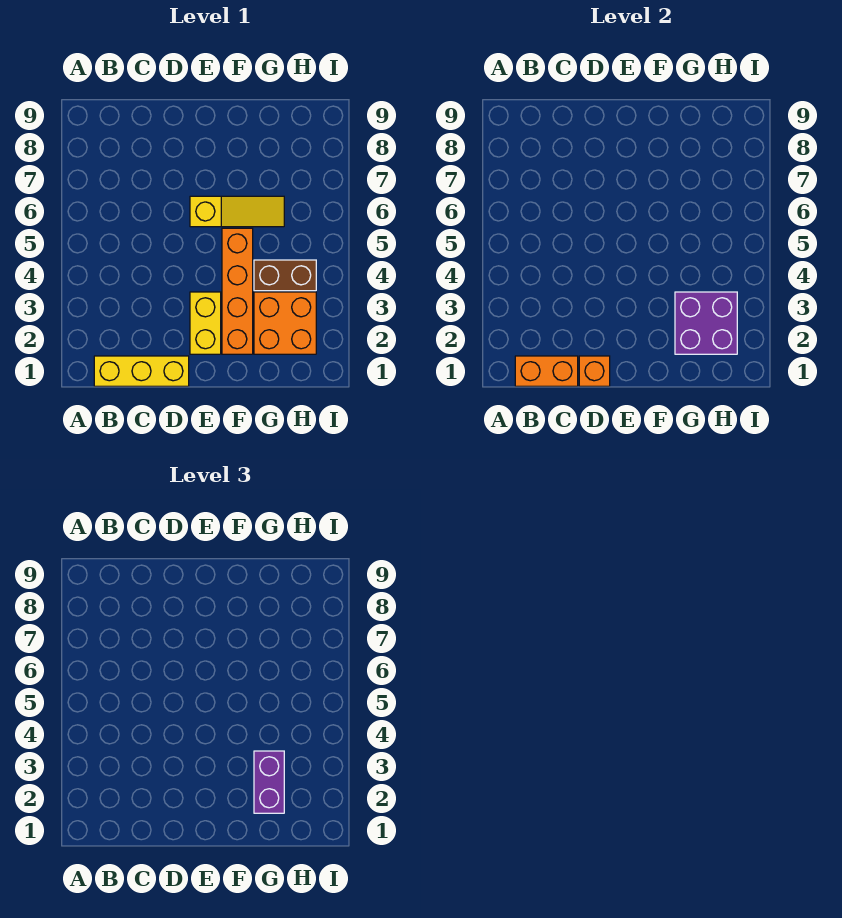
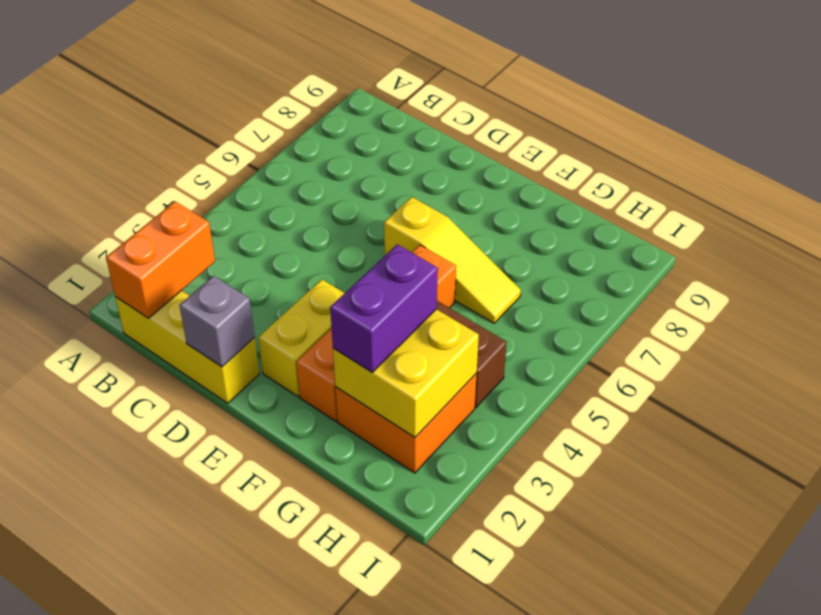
orange brick B1:C1 level 2 -> orange brick B1:B2 level 2
orange brick D1 level 2 -> grey brick D1 level 2
purple brick G2:H3 level 2 -> yellow brick G2:H3 level 2

